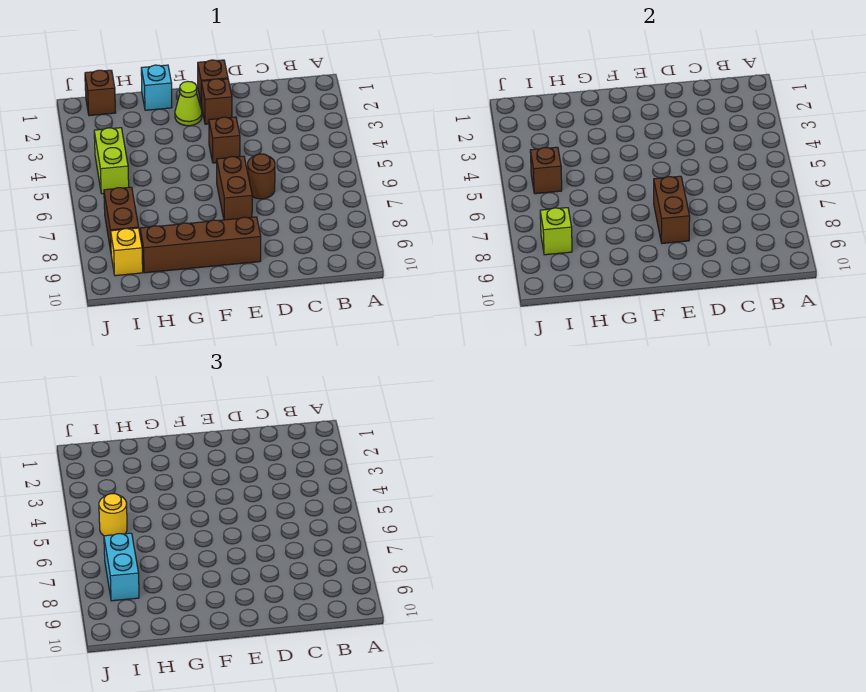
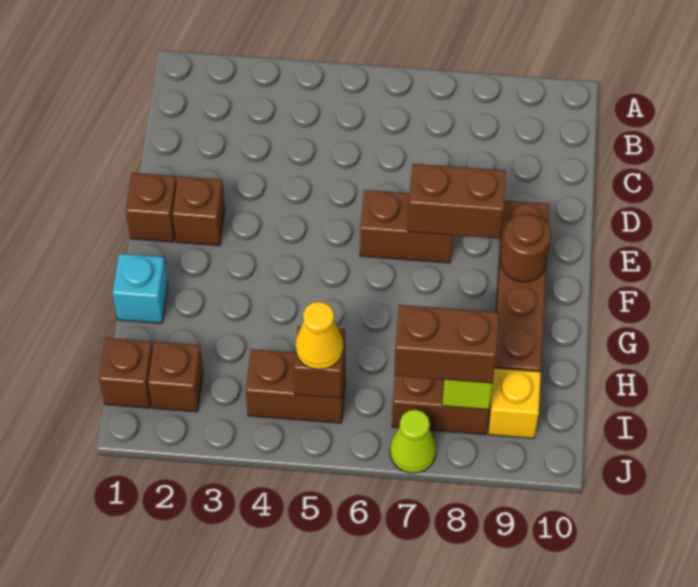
brown round brick D6 level 1 -> brown round brick F9 level 2
brown brick E4 level 1 -> brown brick I2 level 1
lime cone F2 level 1 -> lime cone J7 level 1
lime brick I4:I5 level 1 -> brown brick I4:I5 level 1
yellow round brick I5 level 3 -> yellow cone I5 level 3
cyan brick I7:I8 level 3 -> brown brick I7:I8 level 3

